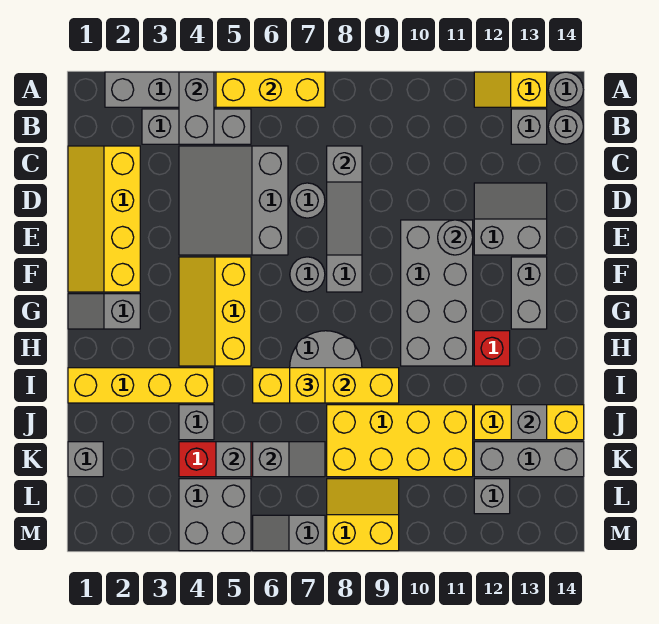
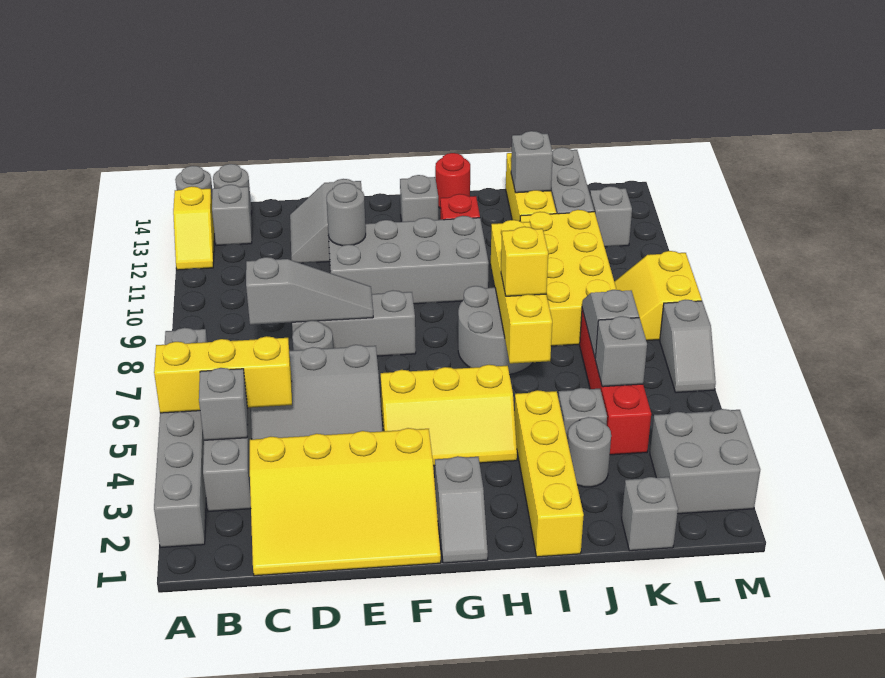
grey brick A4:B4 level 2 -> grey brick B4 level 2
yellow brick A5:A7 level 2 -> yellow brick A5:C5 level 2
yellow slope C1:F2 level 1 top 2 -> yellow slope C1:F3 level 1 top 3
grey round brick F7 level 1 -> grey round brick J3 level 1
grey brick F13:G13 level 1 -> grey brick G13 level 1
none -> red round brick H14 level 1
grey brick L4:M5 level 1 -> grey brick L2:M3 level 1

